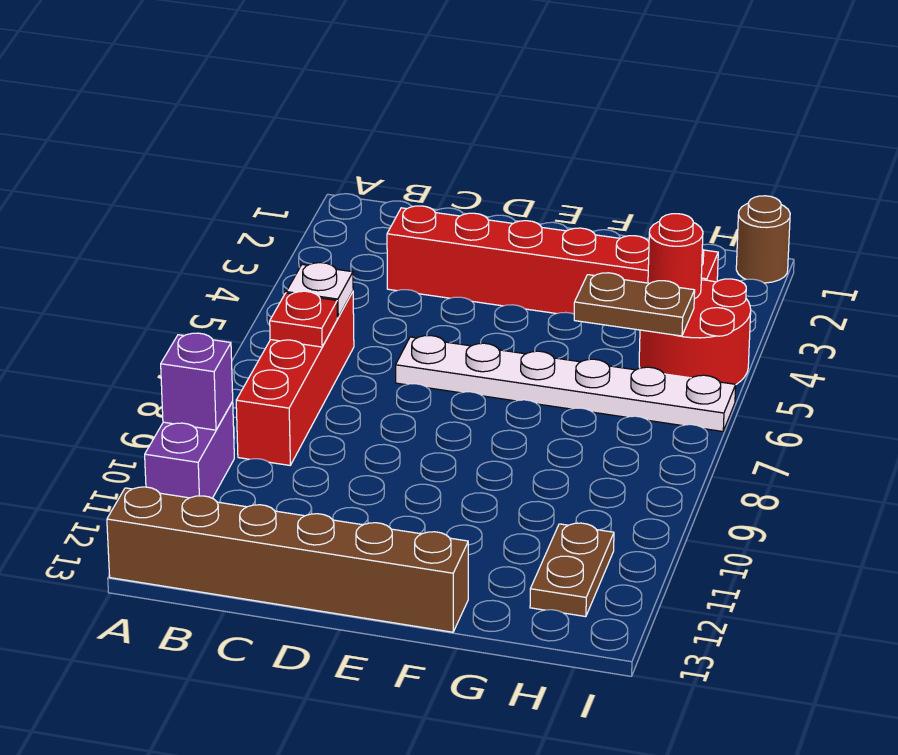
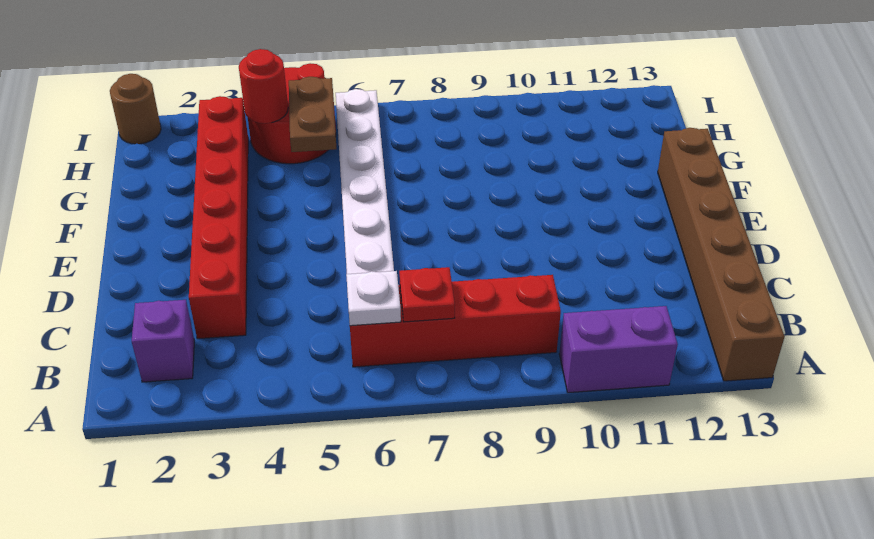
purple brick A10 level 2 -> purple brick B2 level 1
brown plate H11:H12 level 1 -> none

